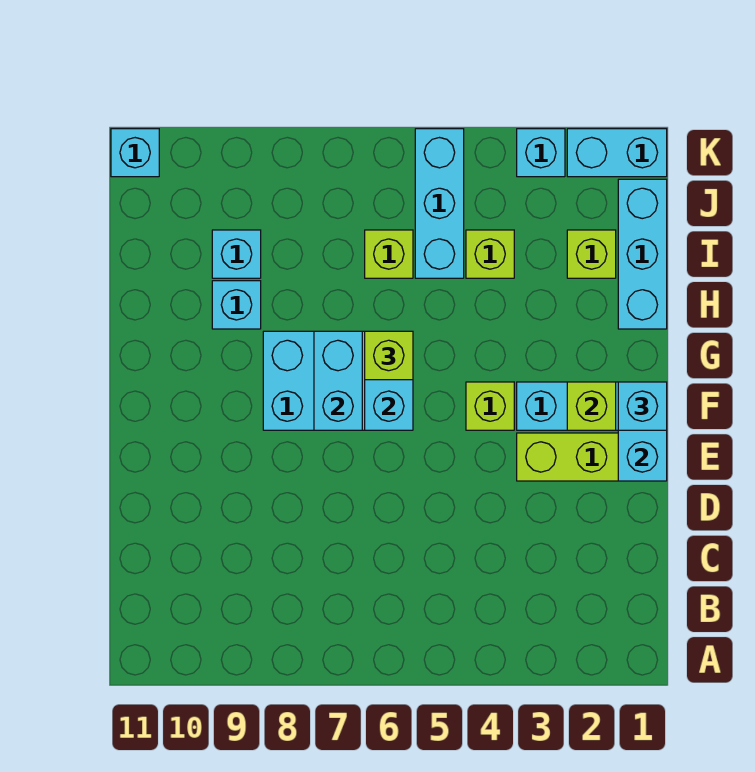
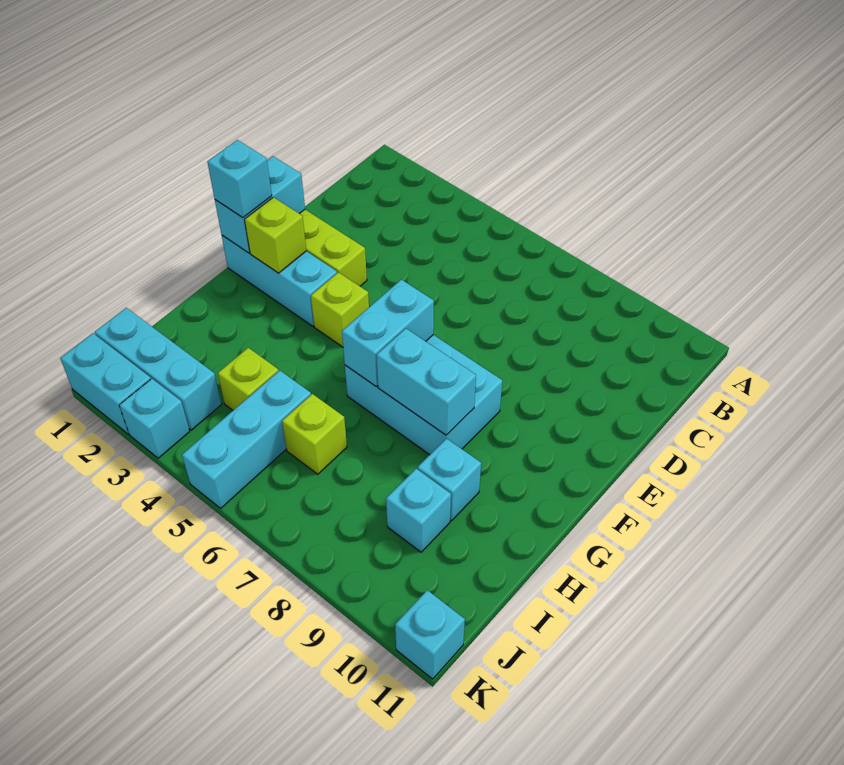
cyan brick F7:G7 level 2 -> cyan brick G7:G8 level 2
lime brick G6 level 3 -> none
cyan brick H1:J1 level 1 -> cyan brick J1:J3 level 1
lime brick I2 level 1 -> none

